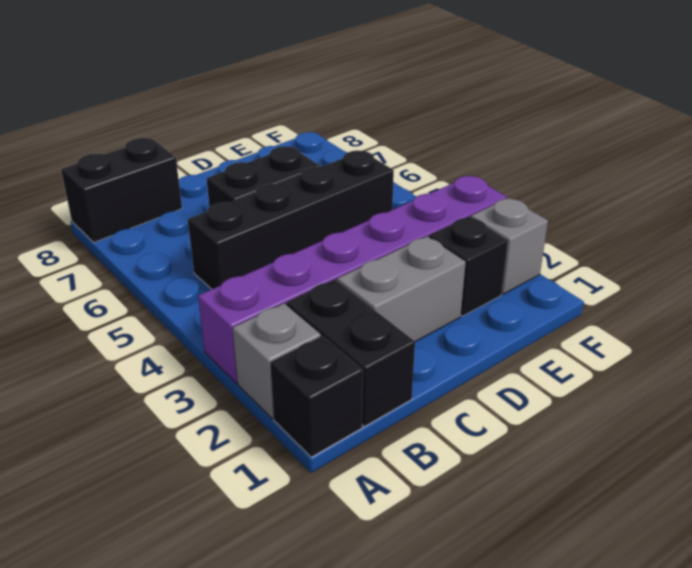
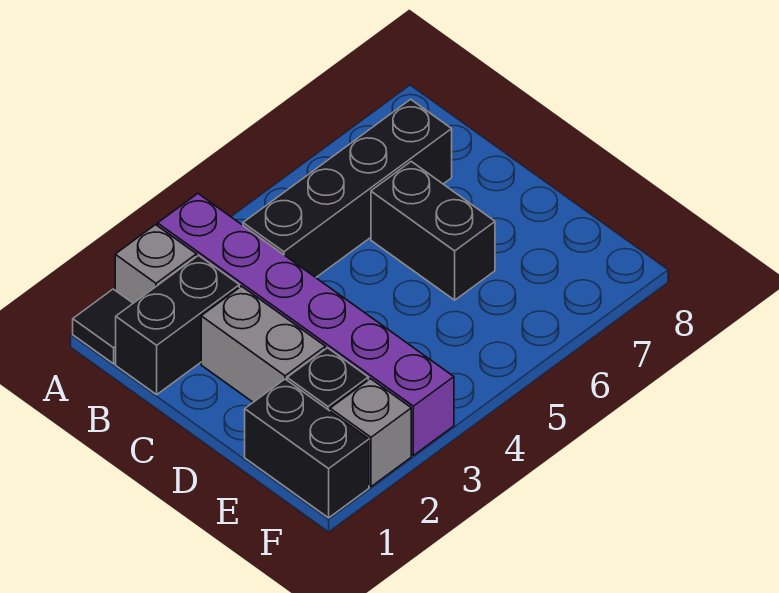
black brick A1 level 1 -> black tile A1 level 1
black brick A8:B8 level 1 -> black brick E1:F1 level 1
black brick B5:E5 level 1 -> black brick B4:B7 level 1

